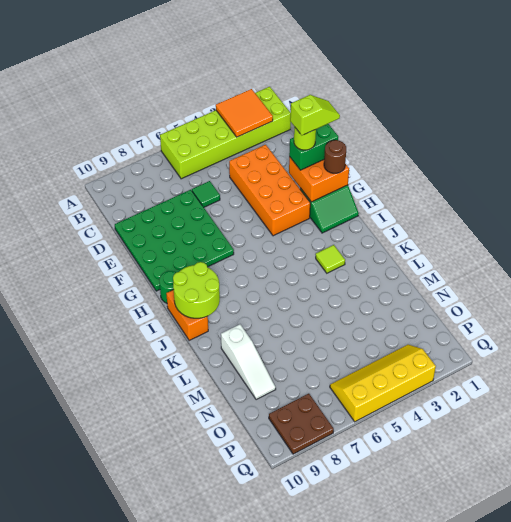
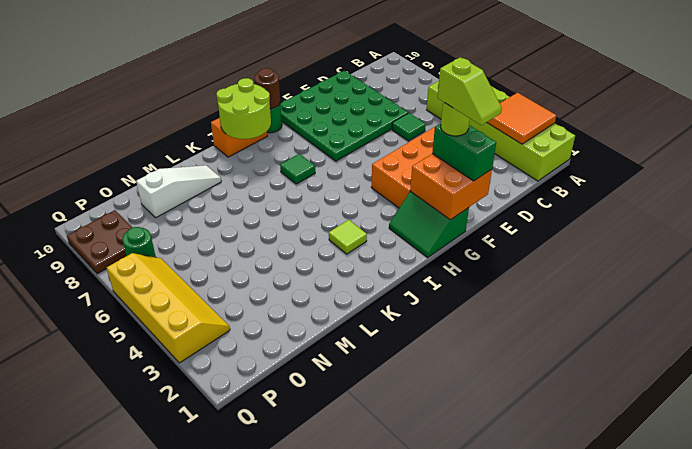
brown round brick G1 level 3 -> brown round brick H10 level 2
none -> green tile I7 level 1
white slope L9:N9 level 1 top L -> white slope L9:N9 level 1 top N
none -> green round brick P7 level 1

